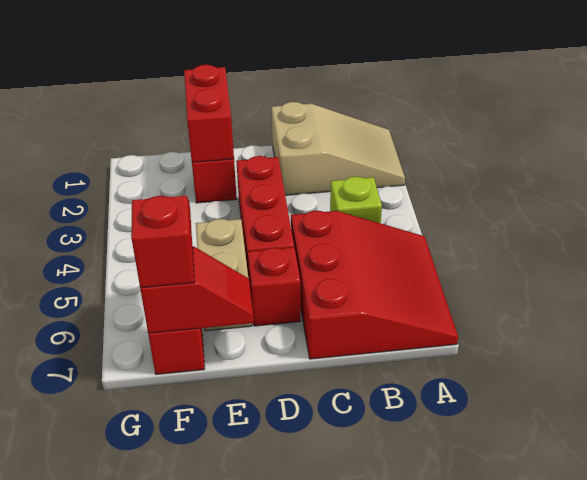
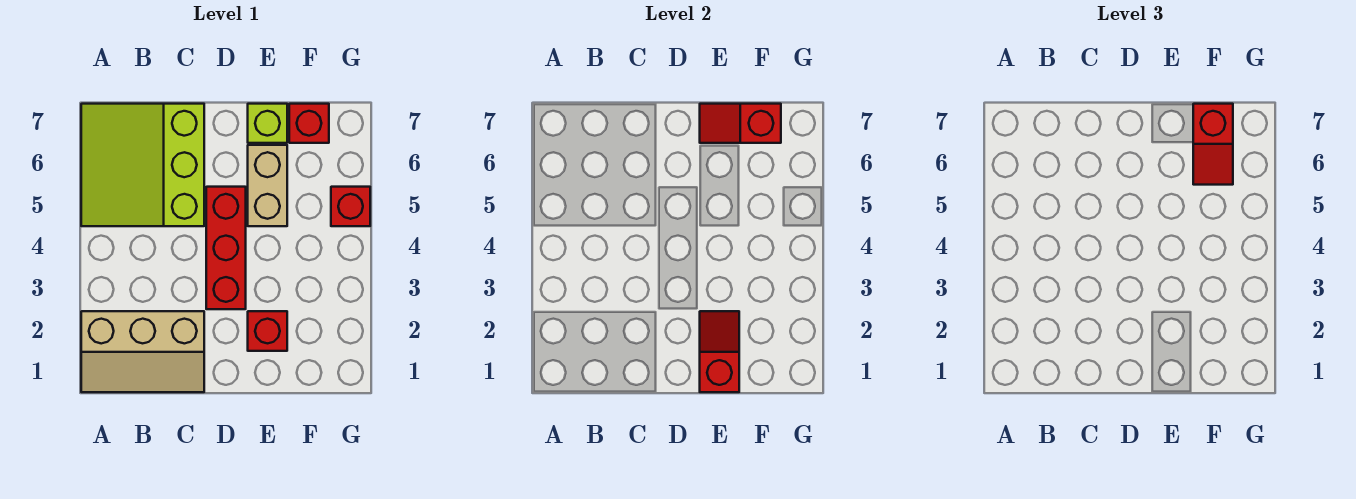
tan slope A1:C2 level 1 top C -> tan slope A1:C2 level 1 top 2
red slope A5:C7 level 1 top C -> lime slope A5:C7 level 1 top C
lime brick B4 level 1 -> lime brick E7 level 1
red brick D6 level 1 -> red brick G5 level 1
red brick E1:E2 level 2 -> red slope E1:E2 level 2 top 1

